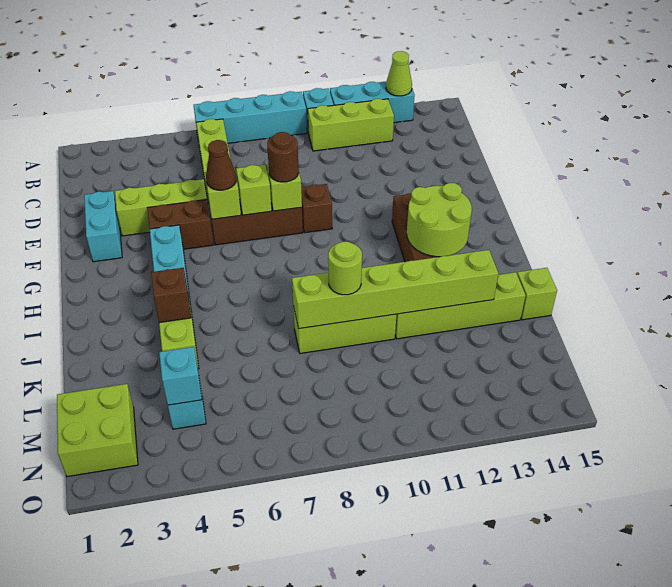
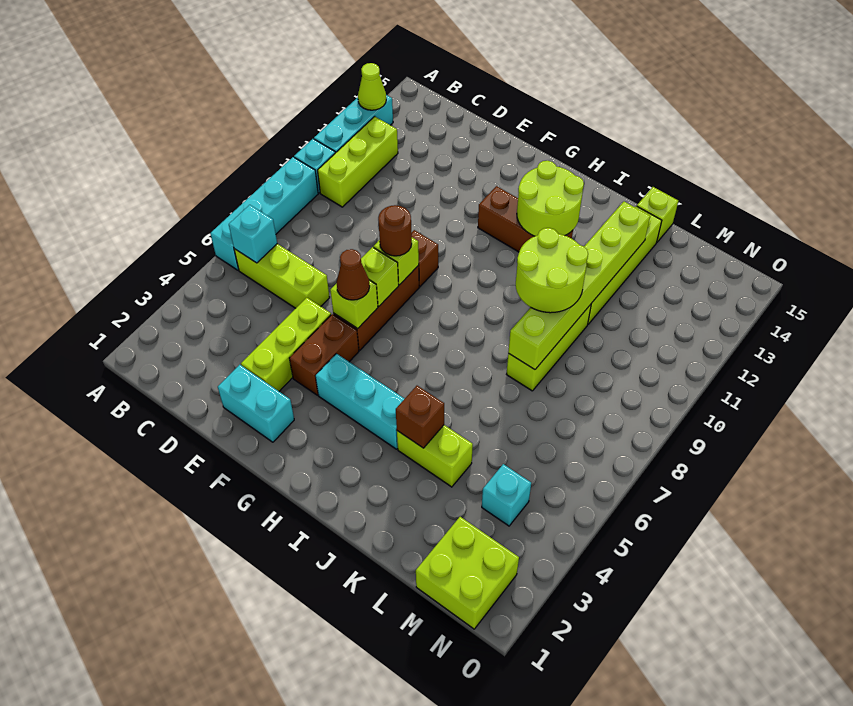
lime round brick K9 level 3 -> lime round brick J9:K10 level 3
cyan brick M4 level 2 -> cyan brick B6 level 2

